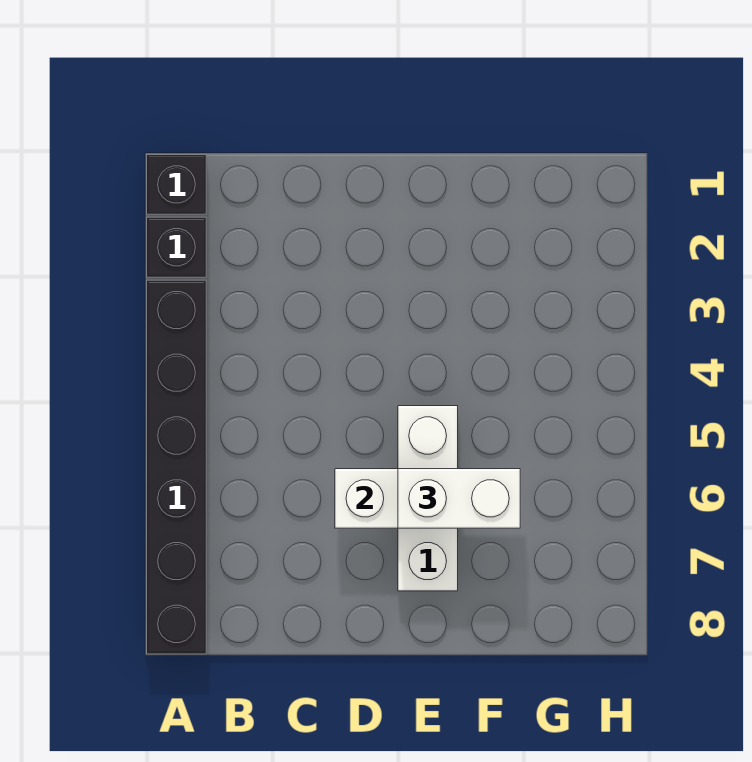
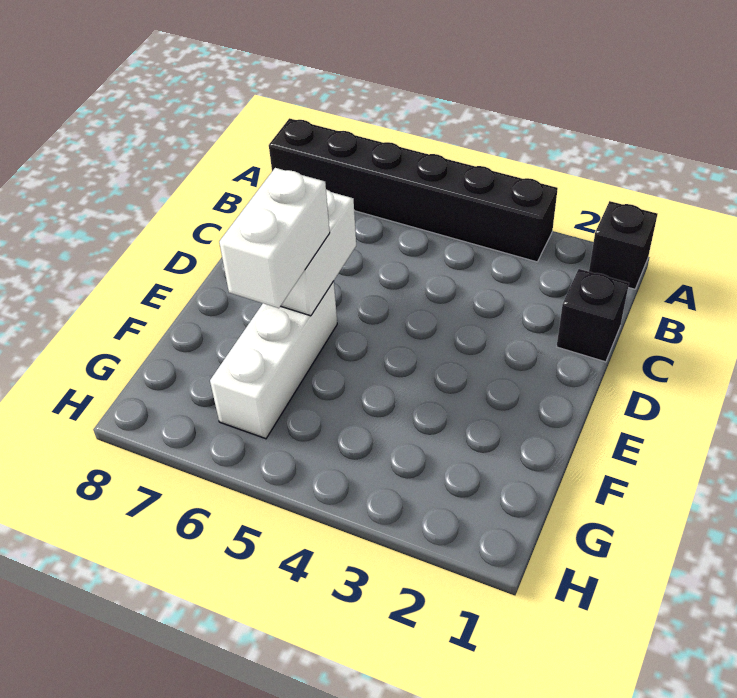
black brick A2 level 1 -> black brick C1 level 1
white brick E5:E7 level 1 -> white brick E6:G6 level 1

